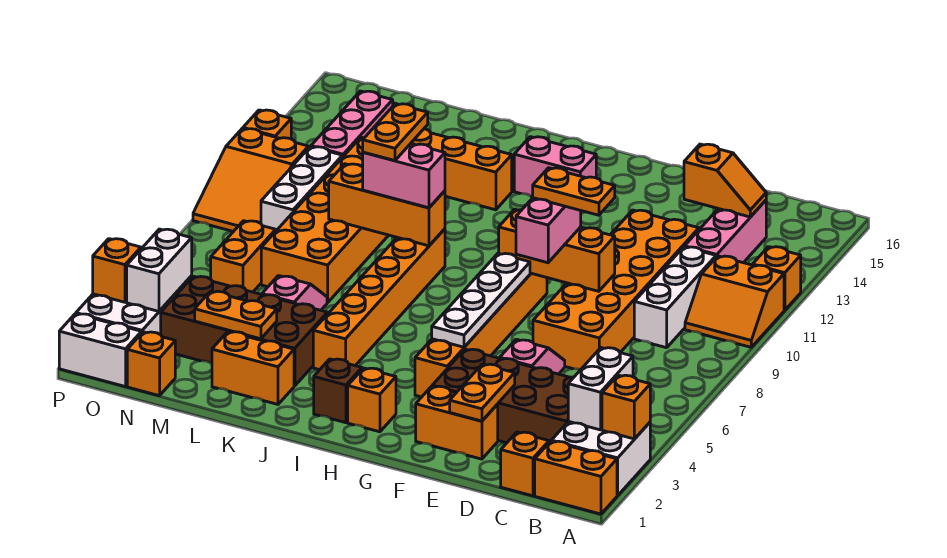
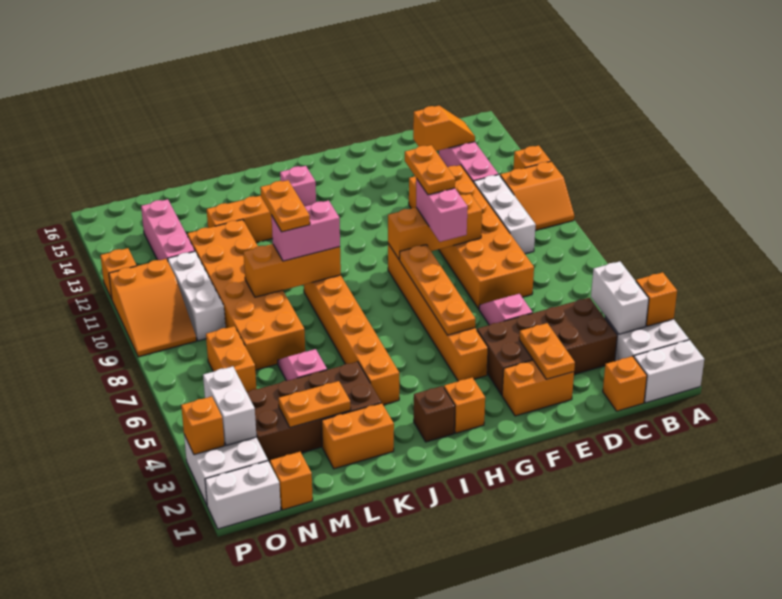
orange brick A1:B1 level 1 -> white brick A1:B1 level 1
orange plate E9:F9 level 4 -> orange plate F9:F10 level 4
white plate G5:G8 level 2 -> orange plate G5:G8 level 2
pink brick H14:I14 level 1 -> pink brick I14 level 1

